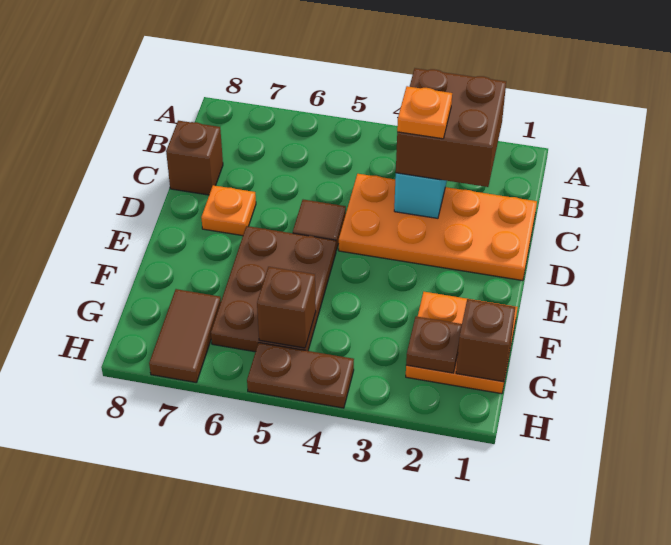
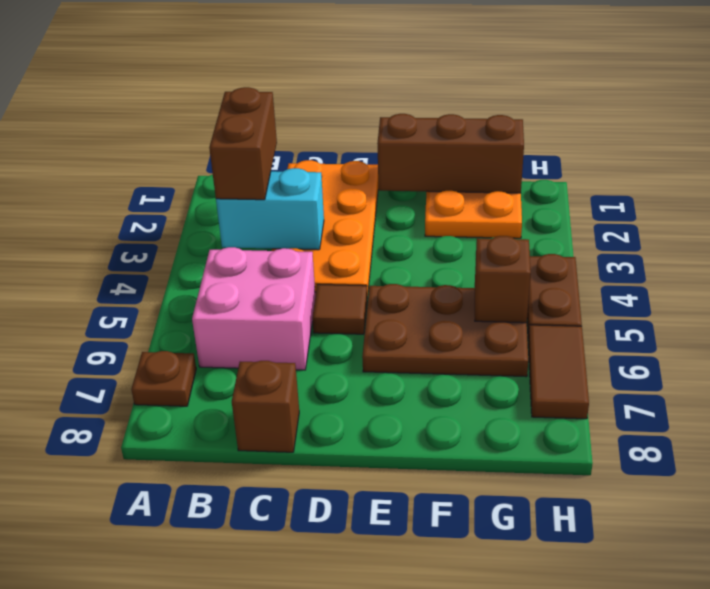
brown brick B2:C3 level 3 -> brown brick B2:B3 level 3
none -> pink brick B5:C6 level 1
orange plate C3 level 4 -> none
orange plate D7 level 1 -> none
brown brick G1 level 2 -> brown brick E1:G1 level 2
brown plate G2 level 2 -> brown plate A7 level 1
brown tile G7:H7 level 1 -> brown tile H6:H7 level 1

